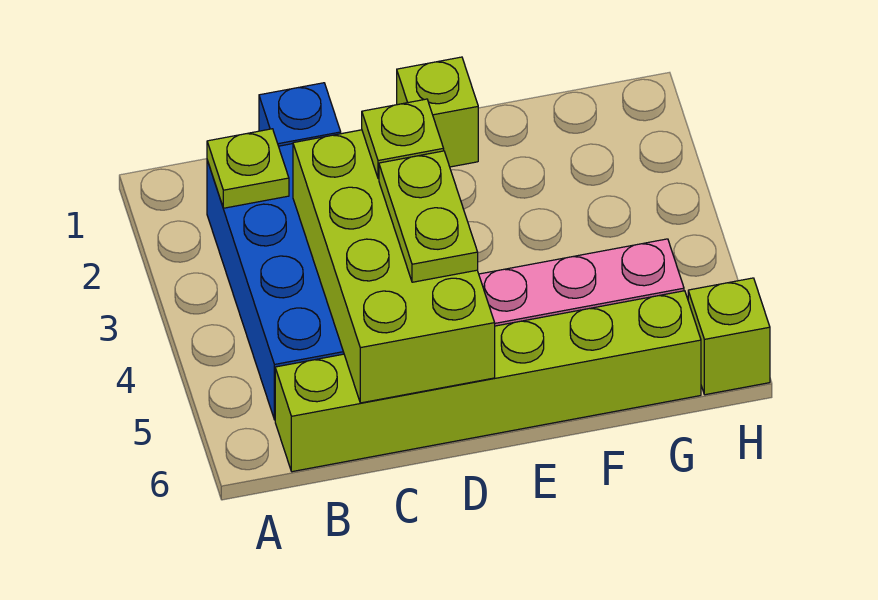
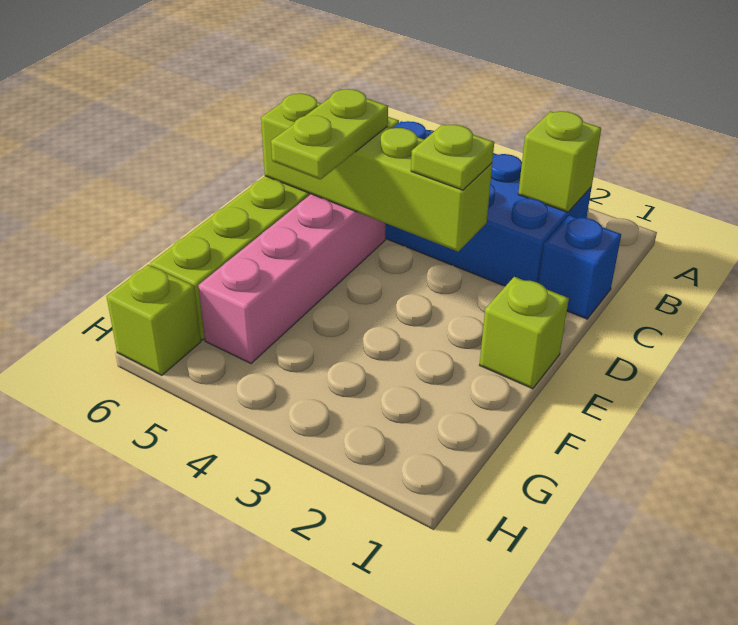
lime plate B2 level 2 -> lime brick B2 level 2
lime brick C3:D6 level 2 -> lime brick D3:D6 level 2
lime plate D4:D5 level 3 -> lime plate D5:E5 level 3

